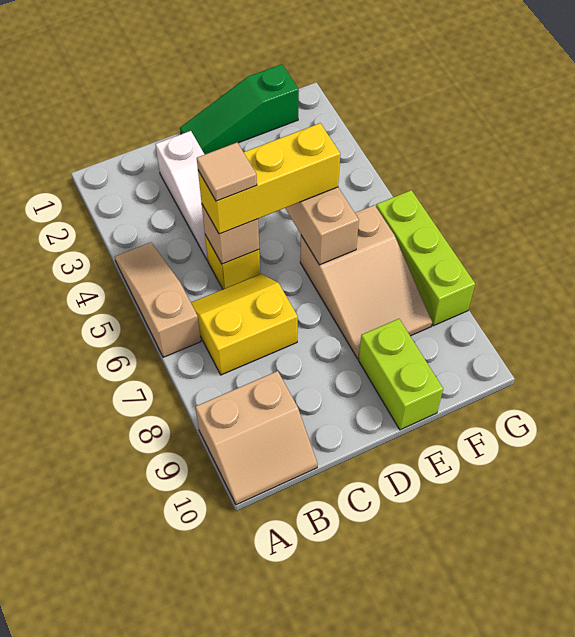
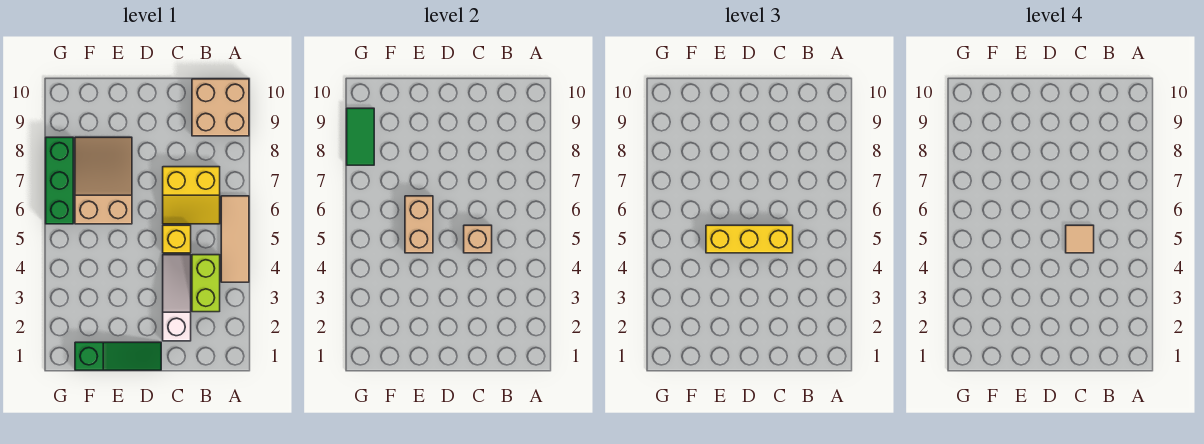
tan slope A4:A6 level 1 top 6 -> tan tile A4:A6 level 1
tan slope A9:B10 level 1 top 9 -> tan brick A9:B10 level 1
lime brick E9:E10 level 1 -> lime brick B3:B4 level 1
lime brick G6:G8 level 1 -> green brick G6:G8 level 1
none -> green tile G8:G9 level 2

